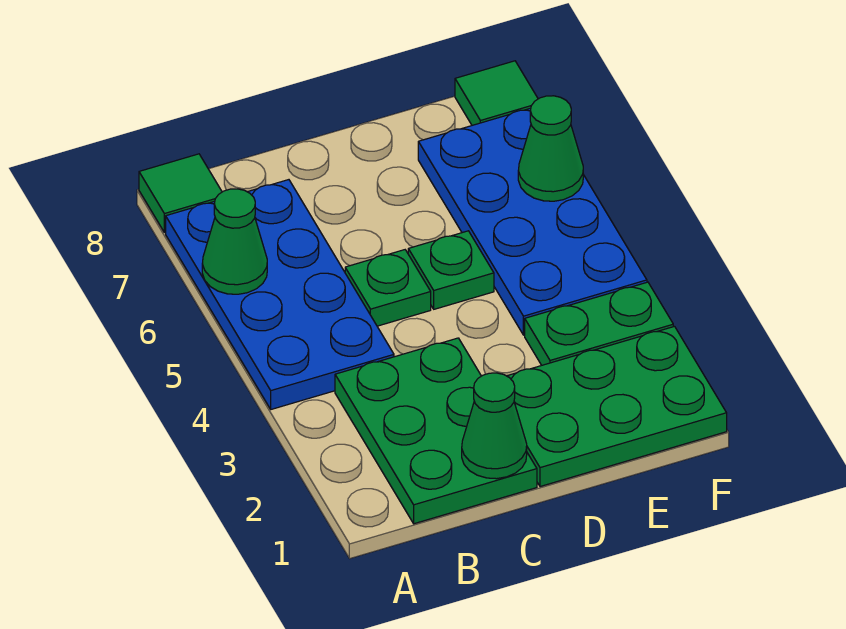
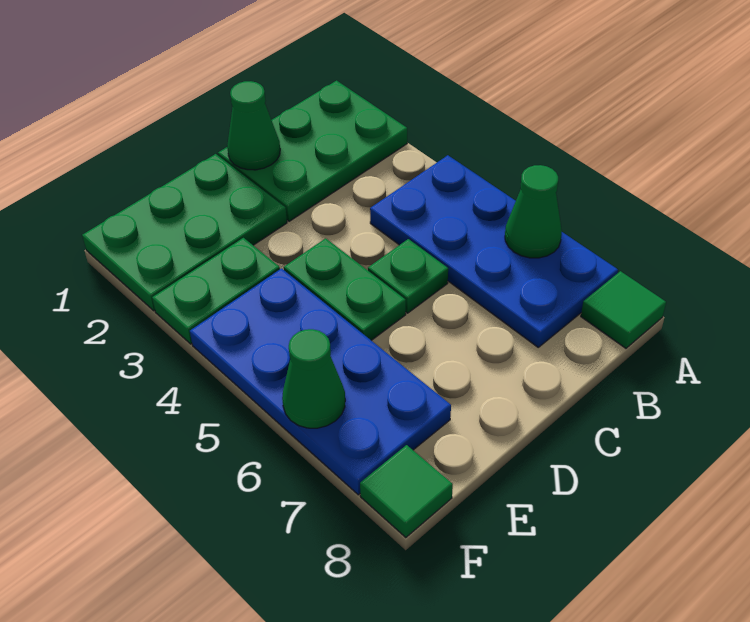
green plate B1:C3 level 1 -> green plate A1:C2 level 1
green plate D5 level 1 -> green plate D4:D5 level 1

